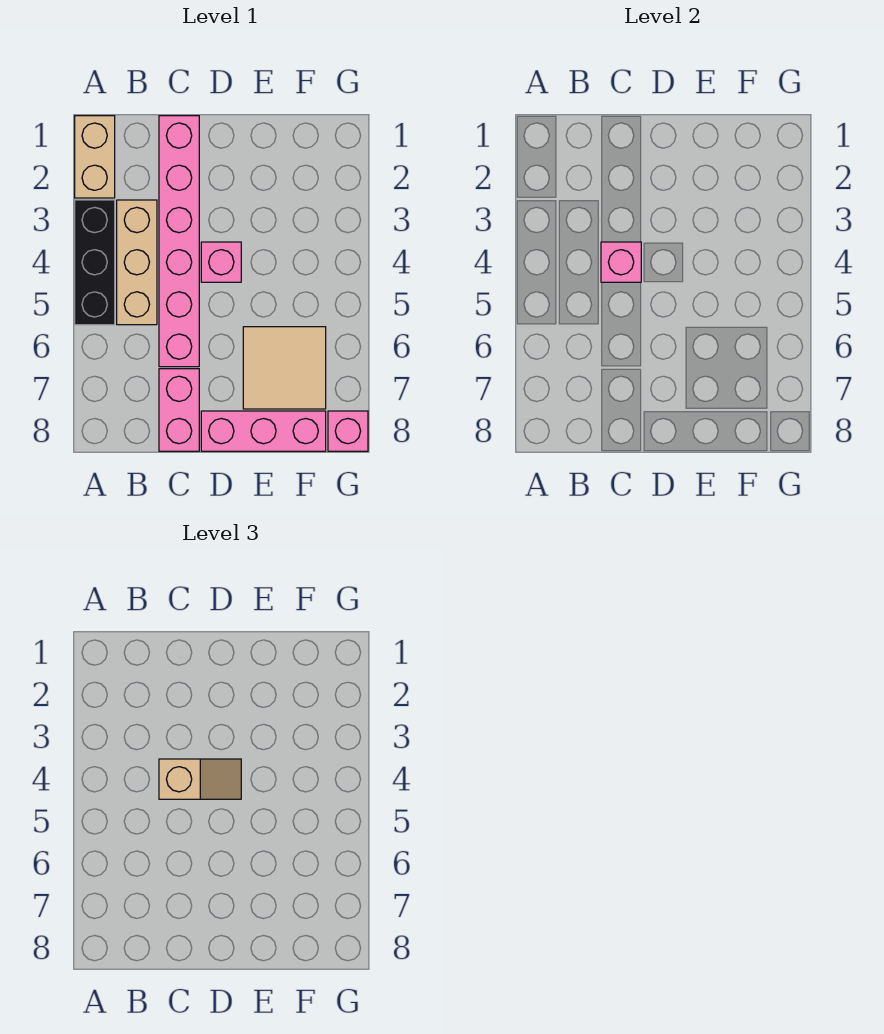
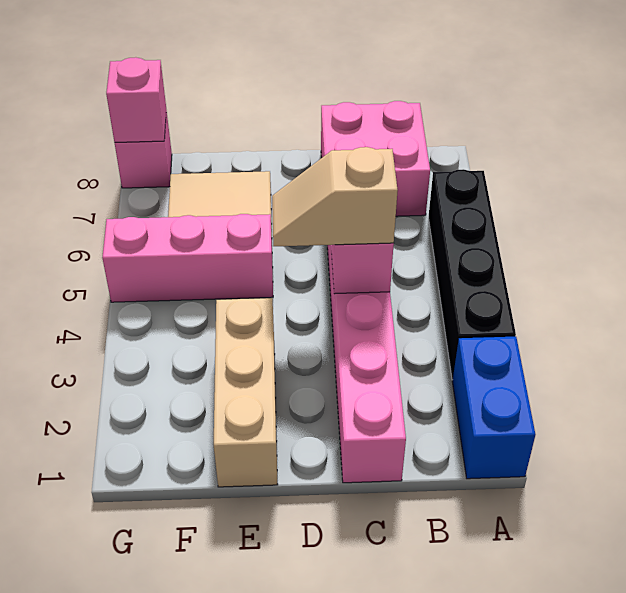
tan brick A1:A2 level 1 -> blue brick A1:A2 level 1
black brick A3:A5 level 1 -> black brick A3:A6 level 1
tan brick B3:B5 level 1 -> tan brick E1:E3 level 1
pink brick C7:C8 level 1 -> pink brick B7:C8 level 1
pink brick D4 level 1 -> pink brick G8 level 2
pink brick D8:F8 level 1 -> pink brick E5:G5 level 1

